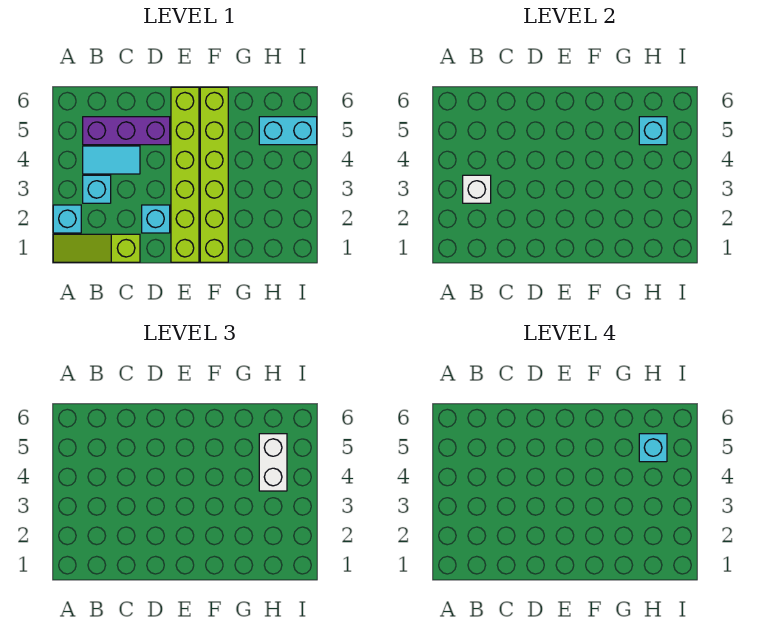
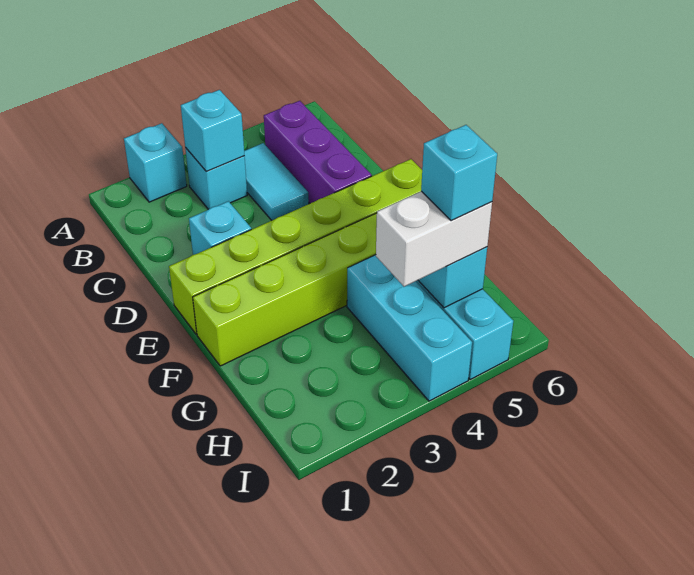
lime slope A1:C1 level 1 top C -> none
white brick B3 level 2 -> cyan brick B3 level 2
none -> cyan brick G4:I4 level 1

